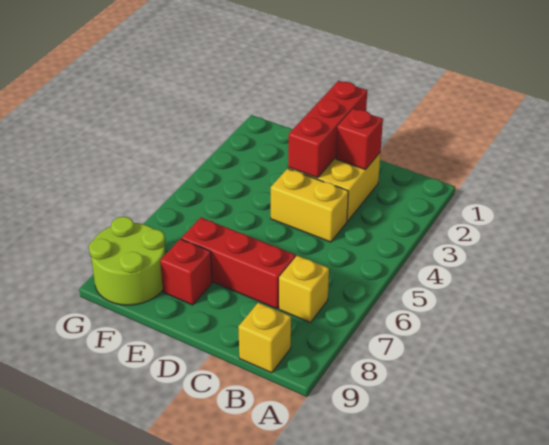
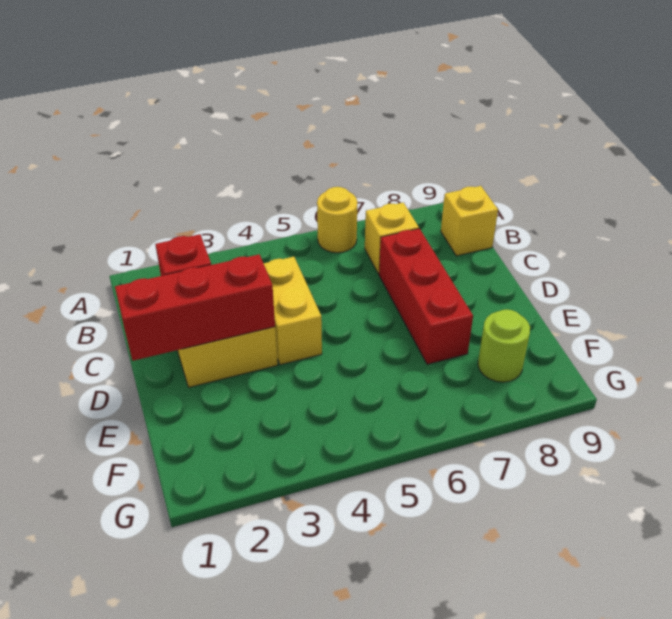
none -> yellow round brick A6 level 1
red brick E8 level 1 -> none
lime round brick F8:G9 level 1 -> lime round brick F8 level 1

